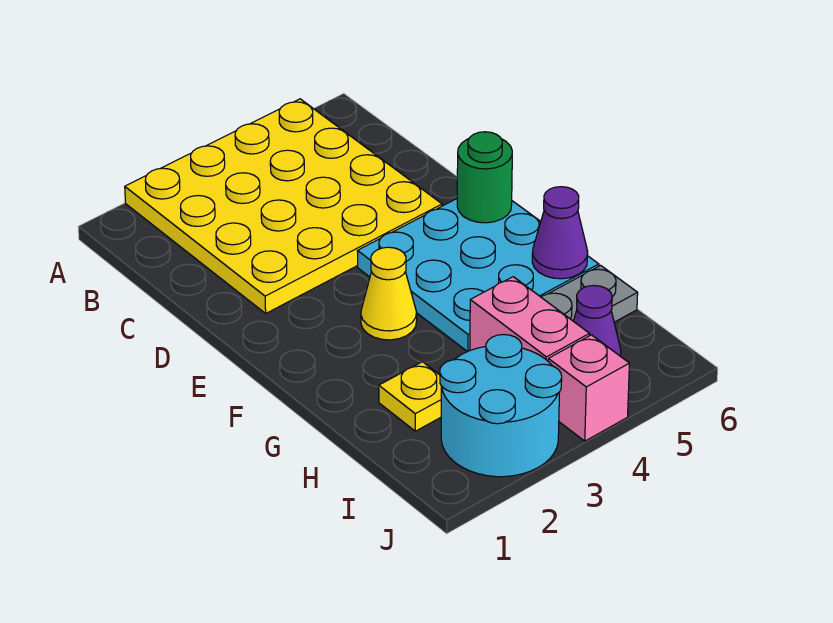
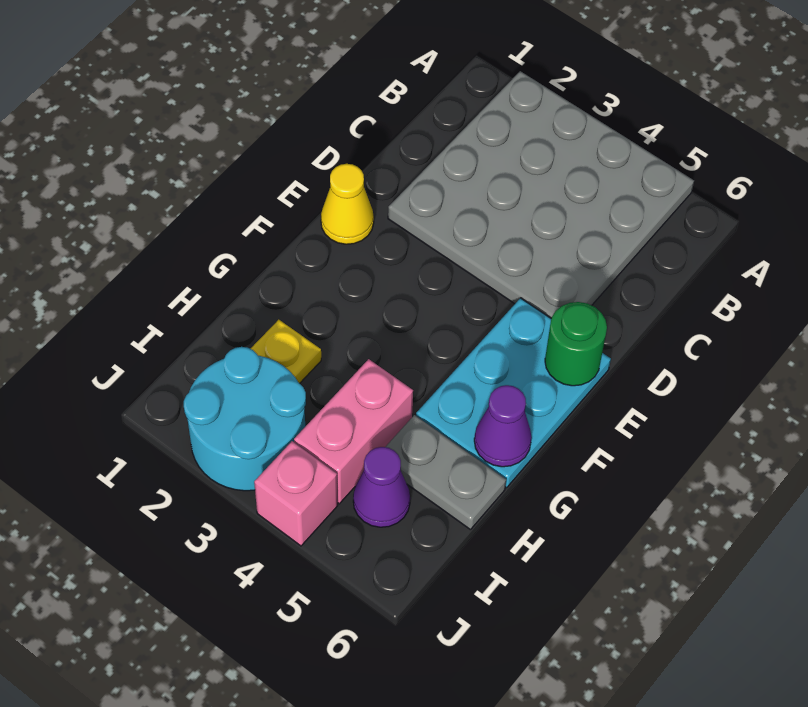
yellow plate A2:D5 level 1 -> grey plate A2:D5 level 1
cyan plate E4:G6 level 1 -> cyan plate E5:G6 level 1
yellow cone F3 level 1 -> yellow cone E1 level 1

